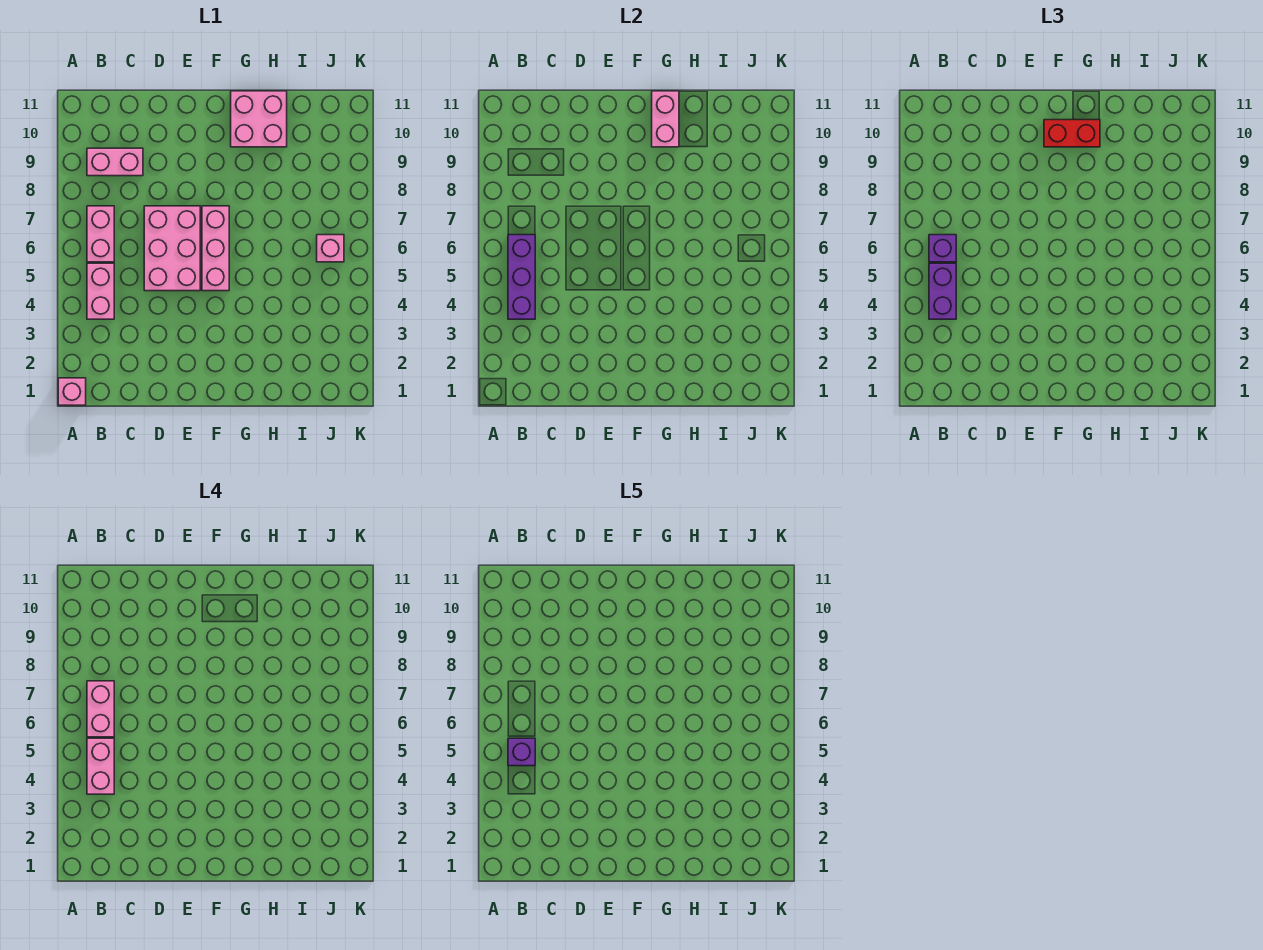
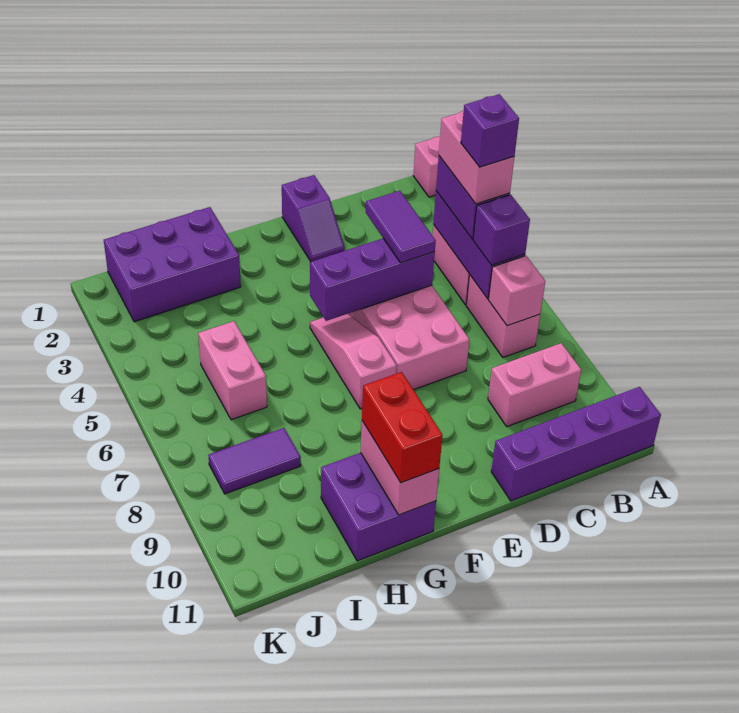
none -> purple brick A11:D11 level 1
pink brick B6:B7 level 4 -> pink brick I5:I6 level 1
none -> purple tile D4:D5 level 3
none -> purple brick D5:F5 level 2
none -> purple slope E1:E2 level 1 top 1
pink brick F5:F7 level 1 -> pink slope F5:F7 level 1 top 7
red brick F10:G10 level 3 -> red brick G10:G11 level 3
pink brick G10:H11 level 1 -> purple brick G10:H11 level 1
none -> purple brick H1:J2 level 1
none -> purple tile I8:J8 level 1
pink brick J6 level 1 -> pink brick B7 level 2

